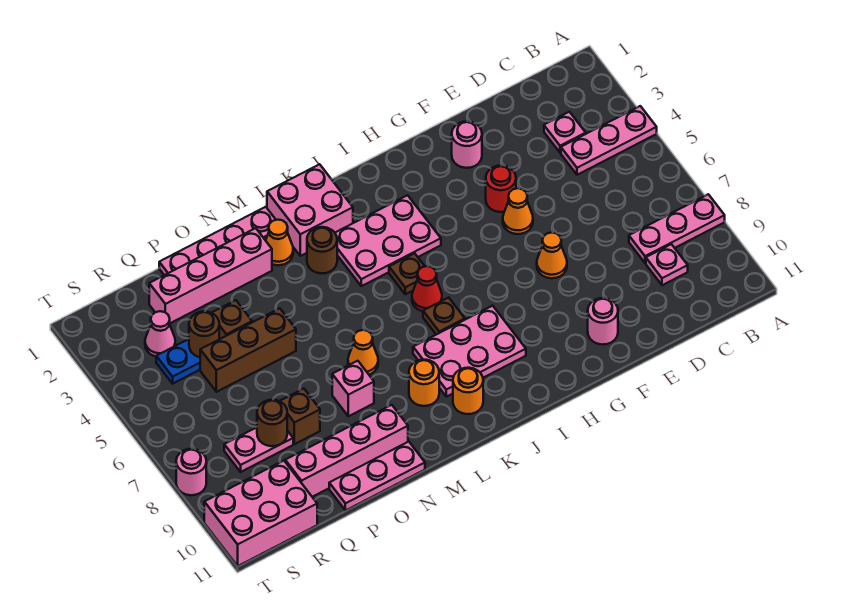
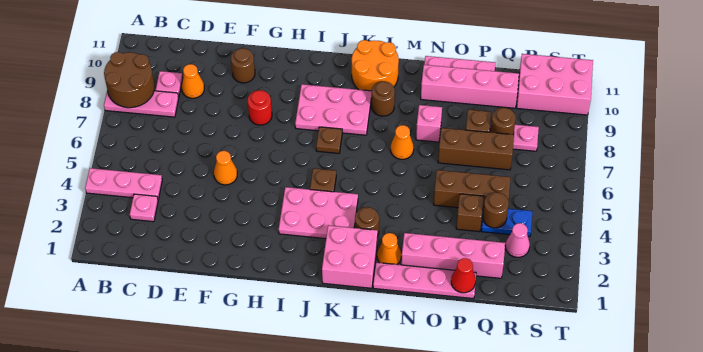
none -> brown round brick A8:B9 level 2
pink round brick F2 level 1 -> none
red round brick F4 level 1 -> red round brick G8 level 1
orange cone F7 level 1 -> orange cone D9 level 1
pink round brick F10 level 1 -> brown round brick F10 level 1
red cone J6 level 1 -> red cone P1 level 2
orange round brick K10 level 1 -> orange round brick K10:L11 level 1
orange round brick L9 level 1 -> brown round brick L9 level 1
none -> brown brick O7:Q7 level 1
pink round brick T8 level 1 -> none

